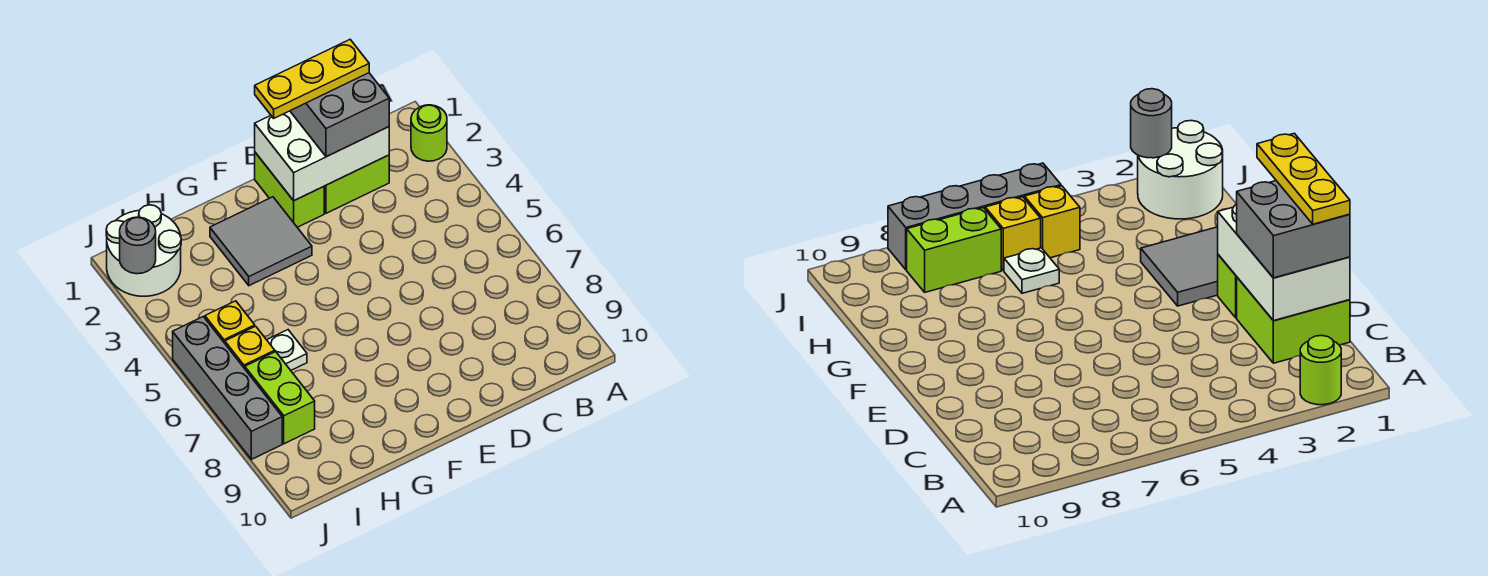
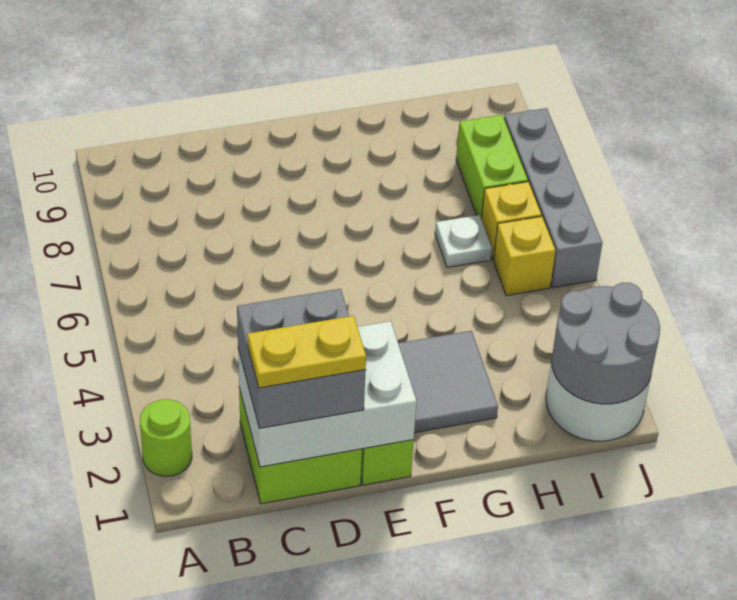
yellow plate C1:E1 level 4 -> yellow plate C1:D1 level 4
grey round brick J2 level 2 -> grey round brick I1:J2 level 2

